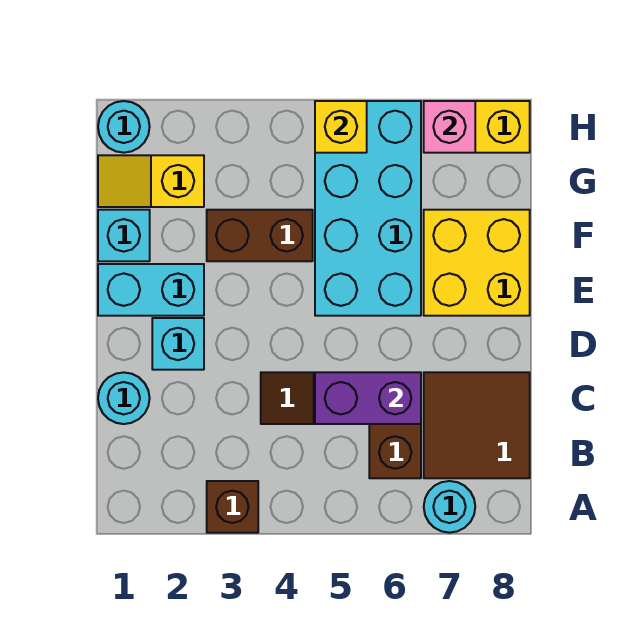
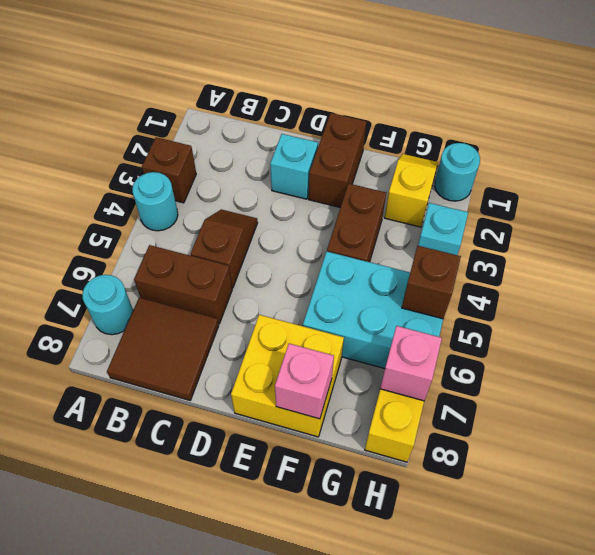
cyan round brick C1 level 1 -> cyan round brick A4 level 1
purple brick C5:C6 level 2 -> none
cyan brick E1:E2 level 1 -> brown brick E1:E2 level 1
cyan brick E5:H6 level 1 -> cyan brick F5:H6 level 1
cyan brick F1 level 1 -> cyan brick H3 level 1
none -> pink brick F8 level 2
yellow brick H5 level 2 -> brown brick H5 level 2

